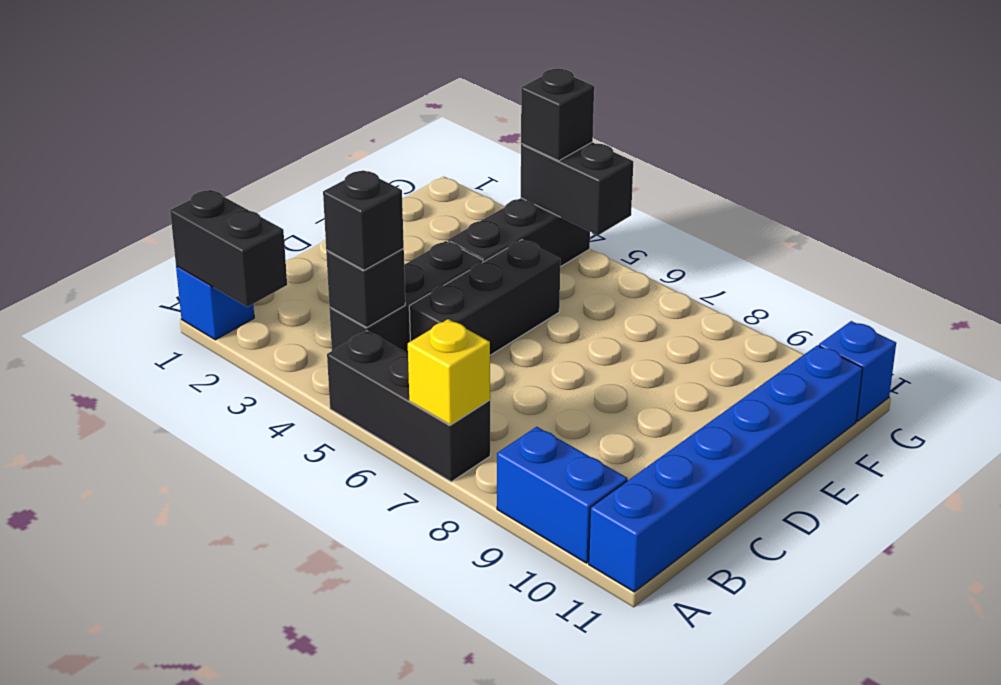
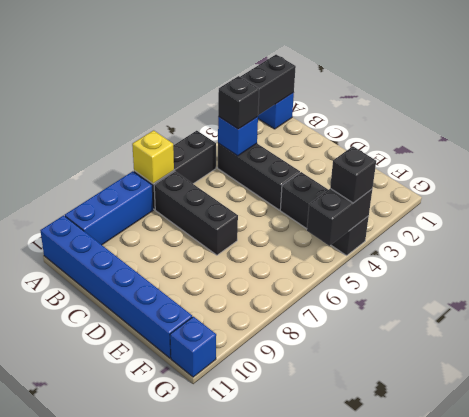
blue brick A9:A10 level 1 -> blue brick A8:A10 level 1
black brick B4 level 2 -> blue brick B4 level 2
black brick C5:E5 level 1 -> black brick B7:D7 level 1

